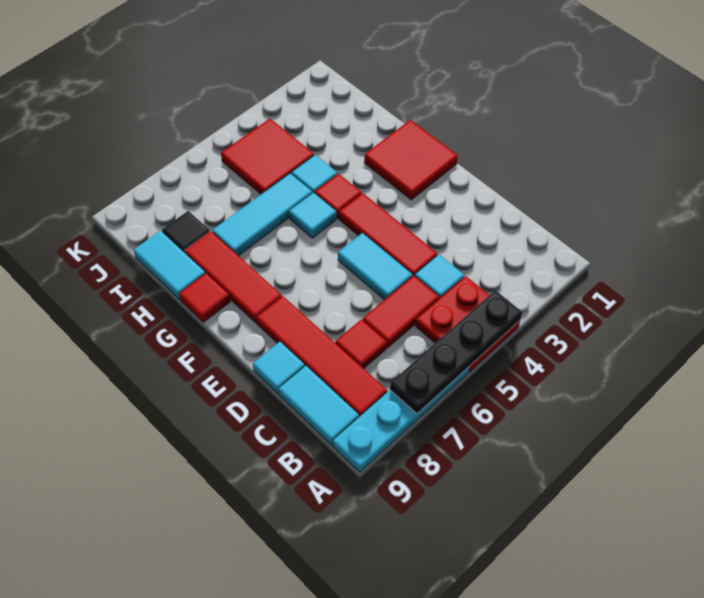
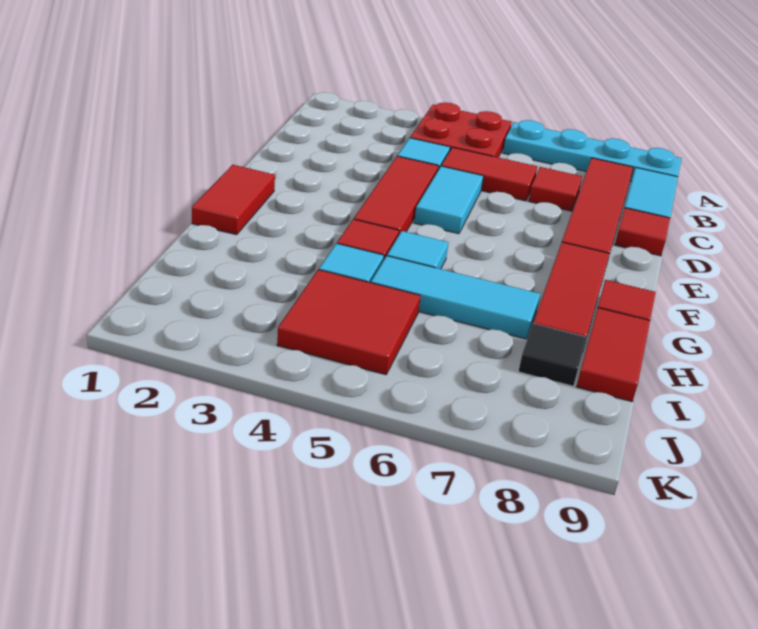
black plate A4:A7 level 2 -> none
cyan tile D9 level 1 -> red tile D9 level 1
red tile F1:G2 level 1 -> red tile F1:G1 level 1
cyan tile H9:I9 level 1 -> red tile H9:I9 level 1

